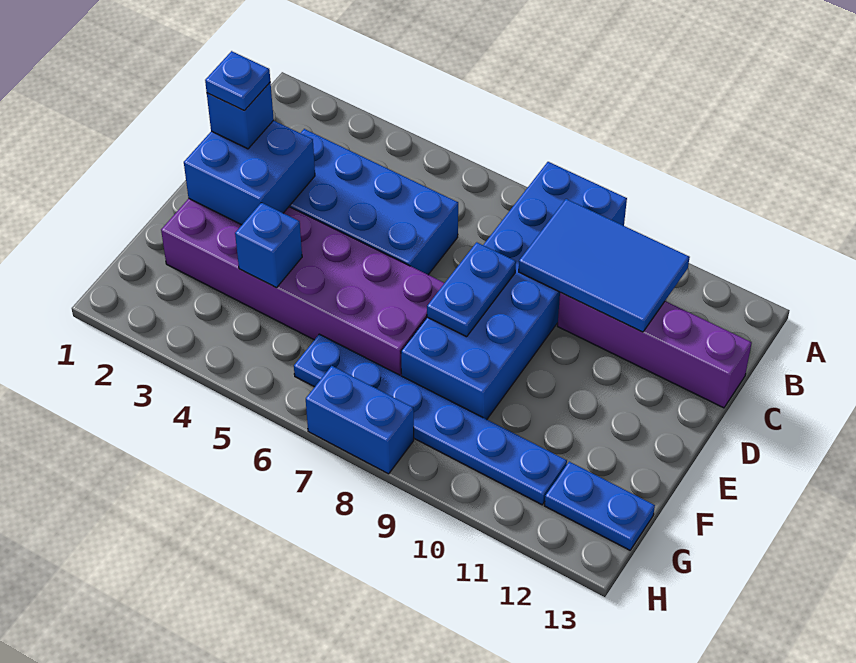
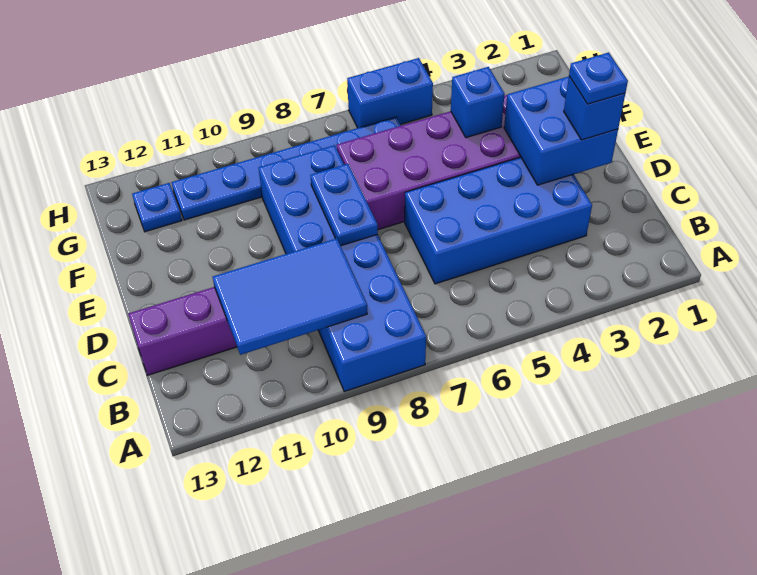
blue plate G12:G13 level 1 -> blue plate G12 level 1
blue brick H7:H8 level 1 -> blue brick H5:H6 level 1

